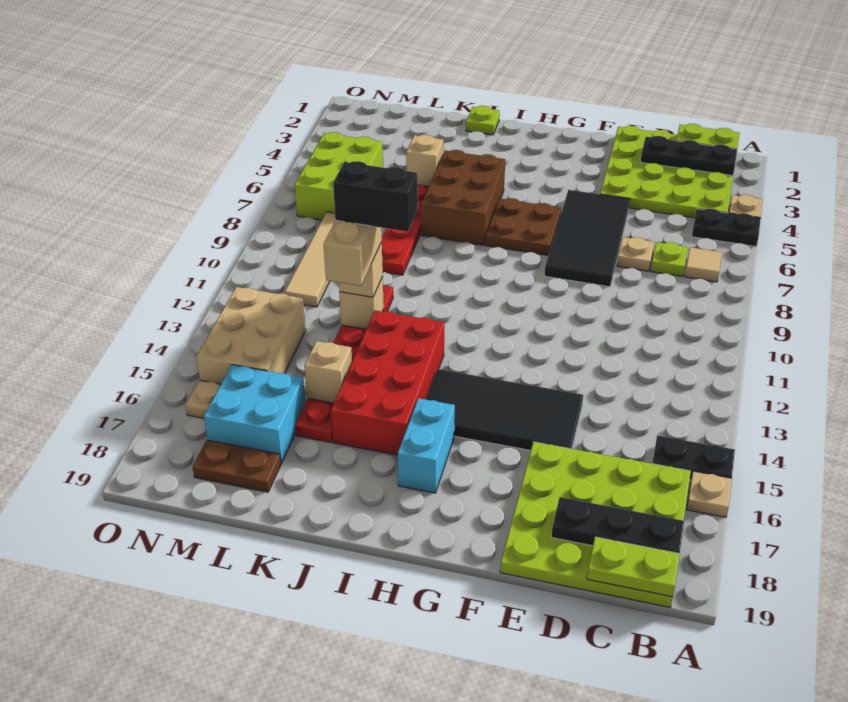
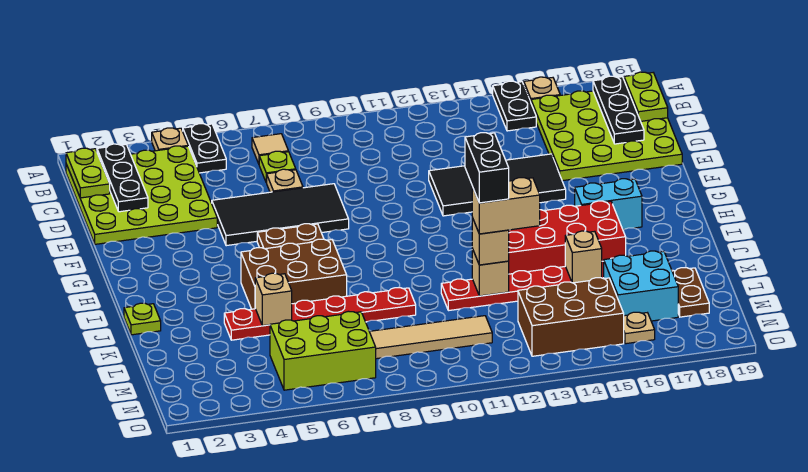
black tile E14:H15 level 1 -> black tile E12:F15 level 1
tan brick M13:N15 level 1 -> brown brick M13:N15 level 1

